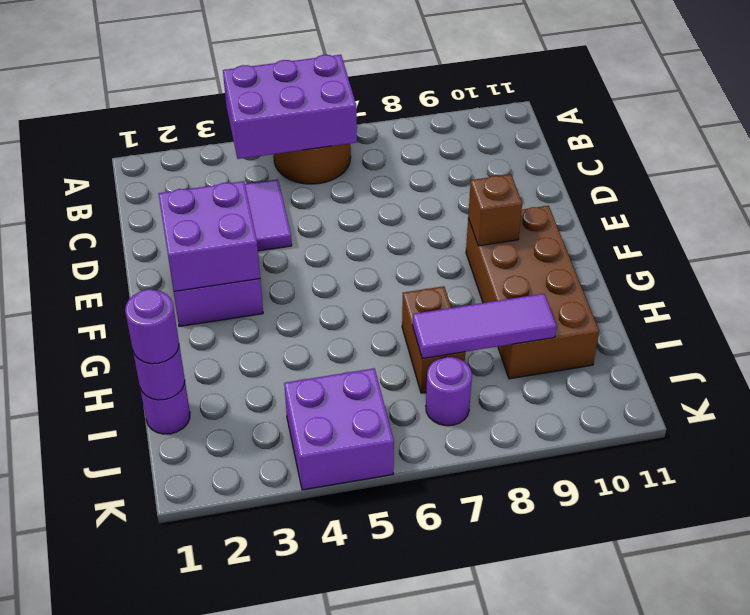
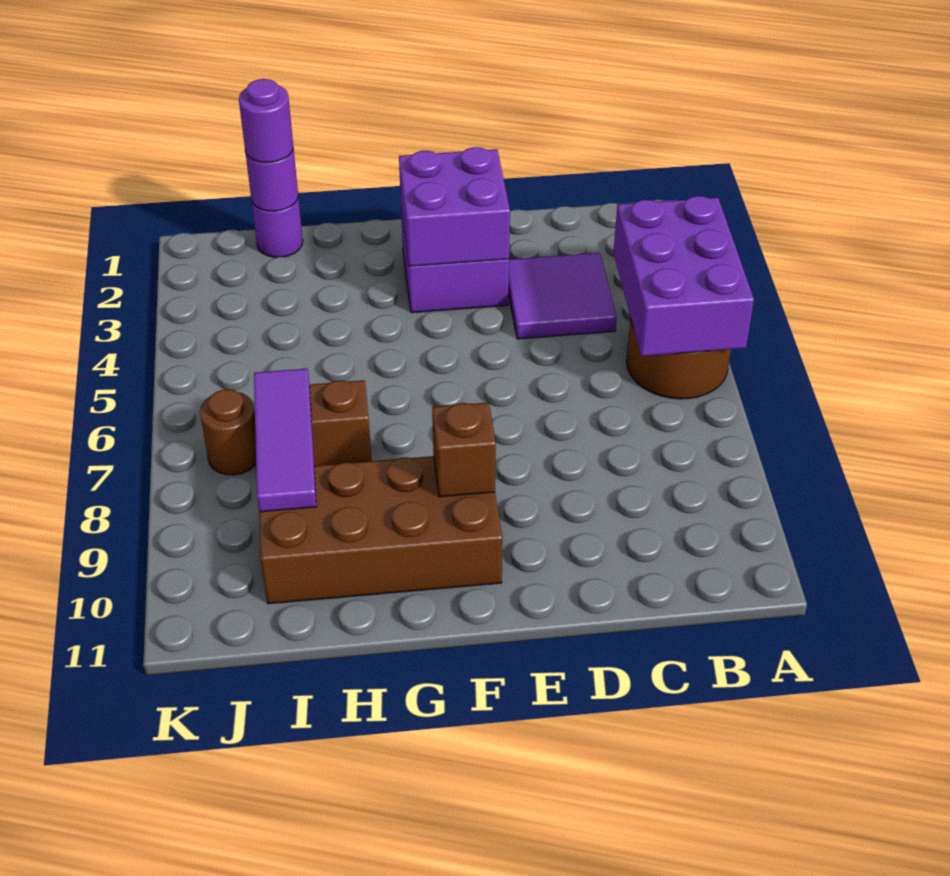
purple brick J4:K5 level 1 -> none
purple round brick J7 level 1 -> brown round brick J7 level 1

